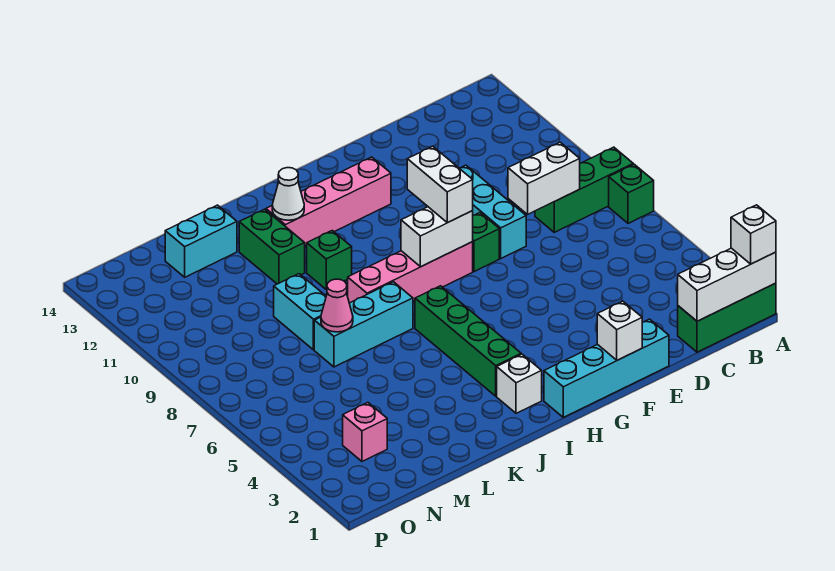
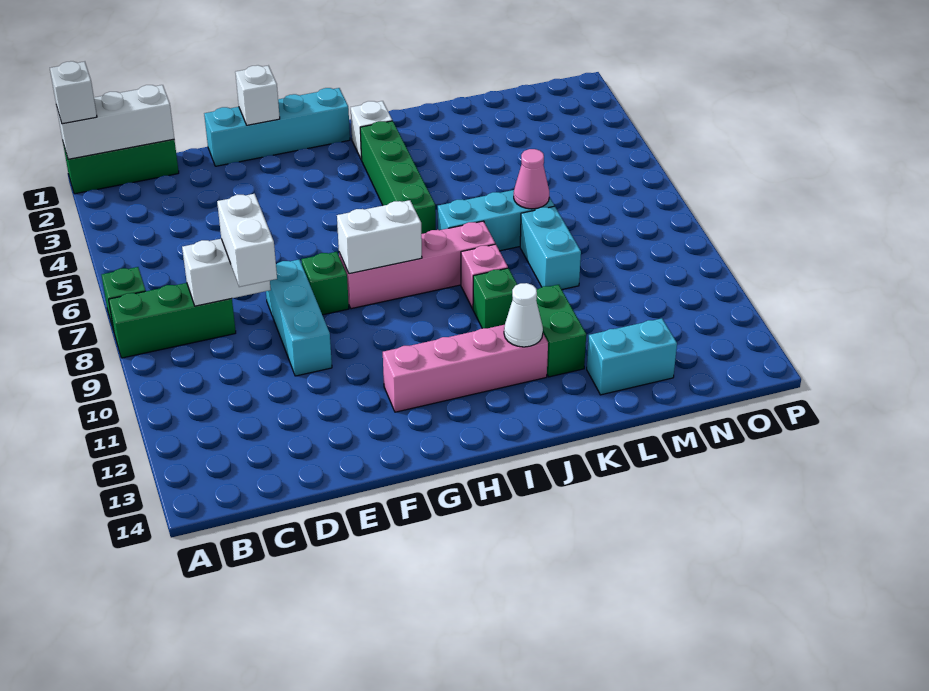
white brick G8:G9 level 3 -> white brick D8:D9 level 3
pink brick N3 level 1 -> pink brick J9 level 1

